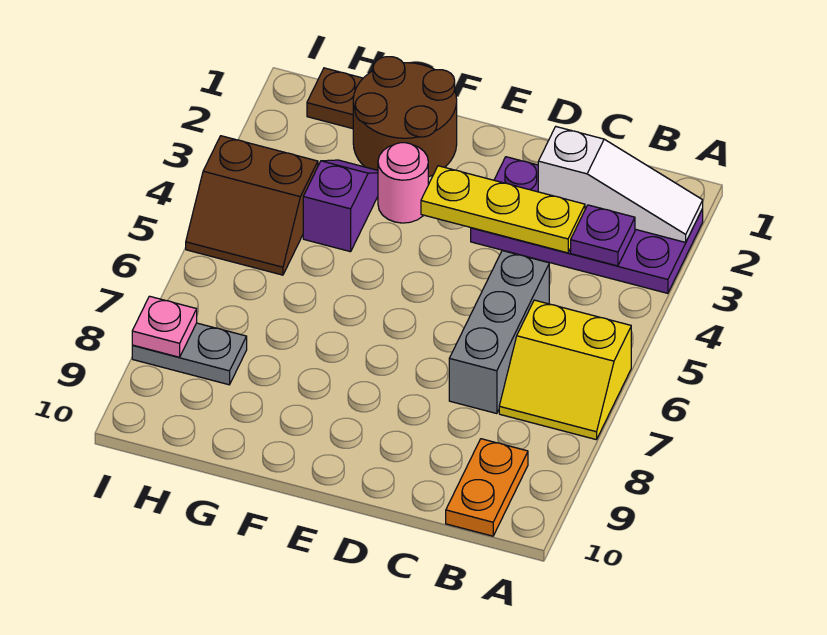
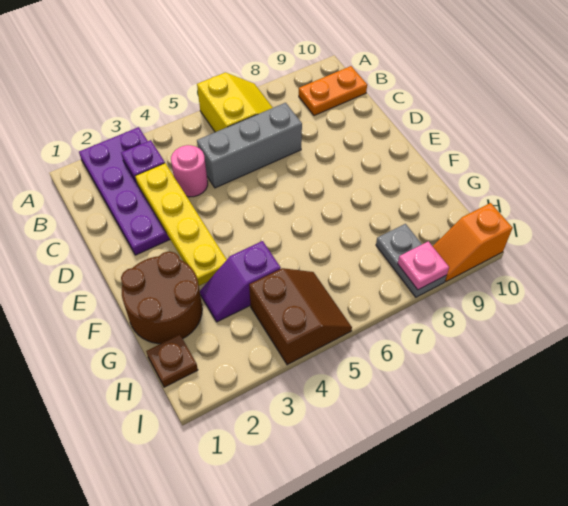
white slope A2:C2 level 2 top C -> none
yellow plate C3:E3 level 2 -> yellow plate C3:F3 level 2
pink round brick F3 level 1 -> pink round brick C4 level 1
none -> orange slope I9:I10 level 1 top 10

